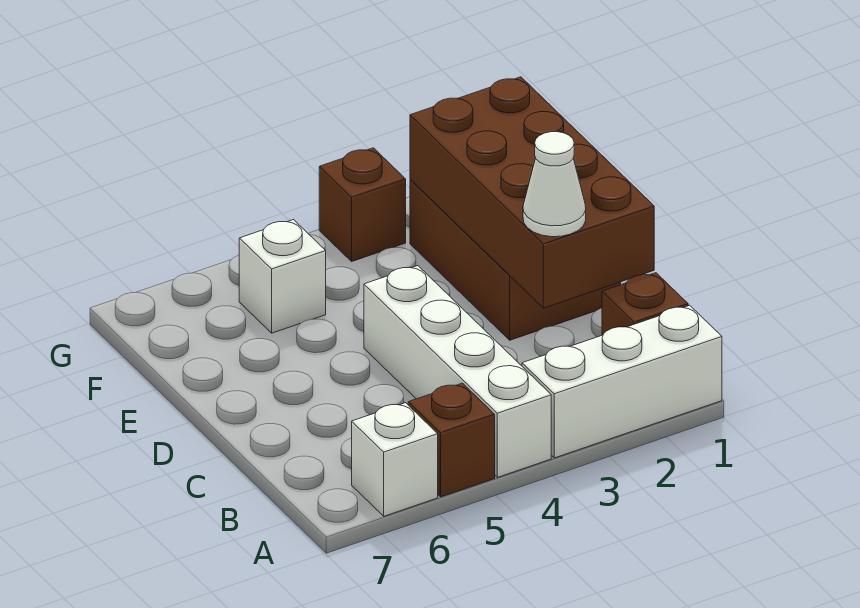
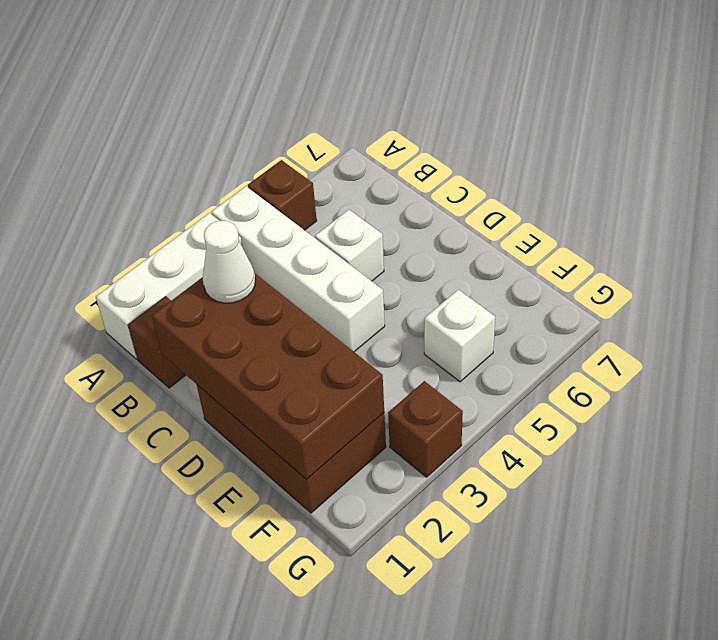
white brick A6 level 1 -> white brick C5 level 1

